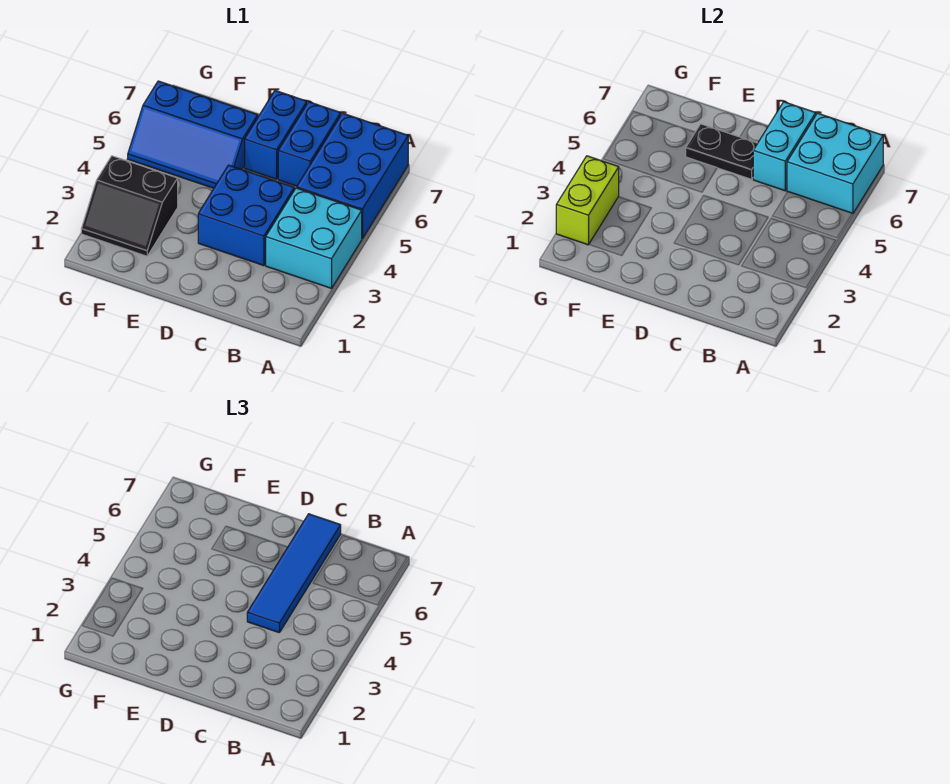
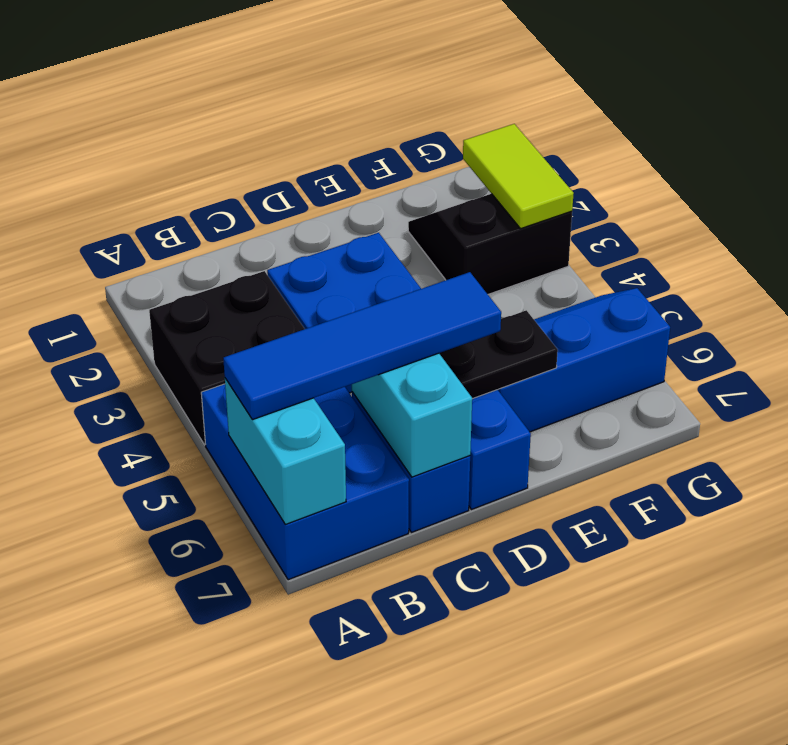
cyan brick A3:B4 level 1 -> black brick A3:B4 level 1
cyan brick A6:B7 level 2 -> cyan brick A6:A7 level 2
blue tile C4:C7 level 3 -> blue tile A6:D6 level 3
lime brick G2:G3 level 2 -> lime tile G2:G3 level 2

